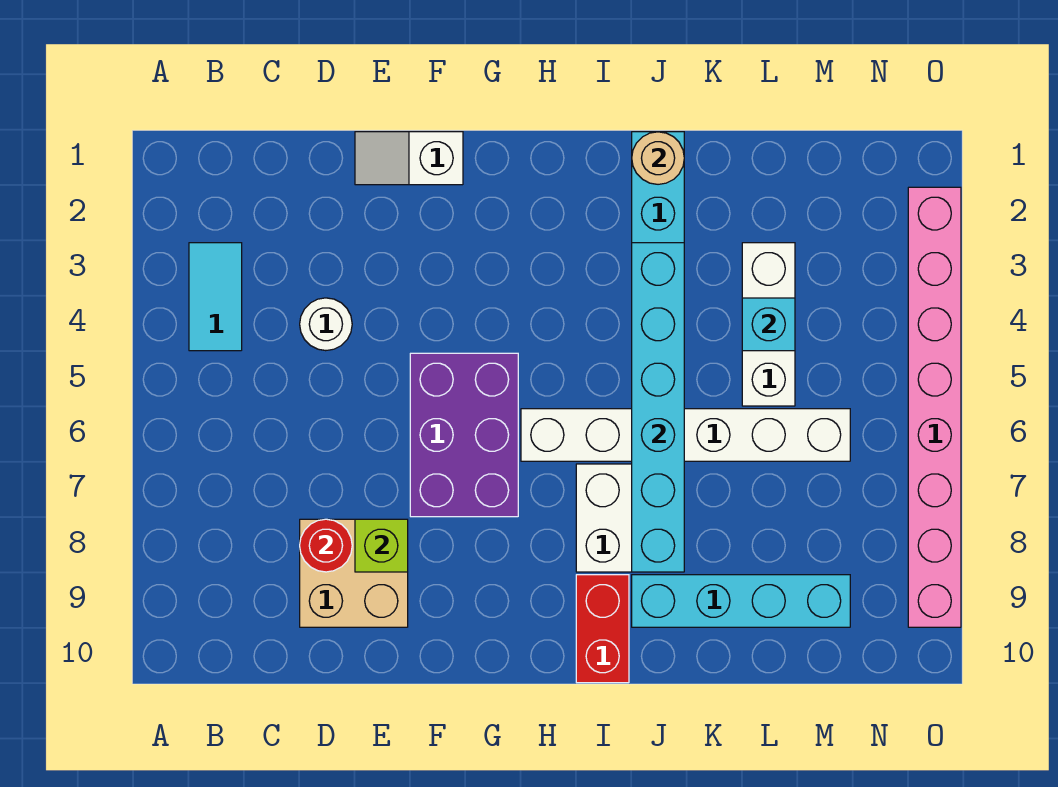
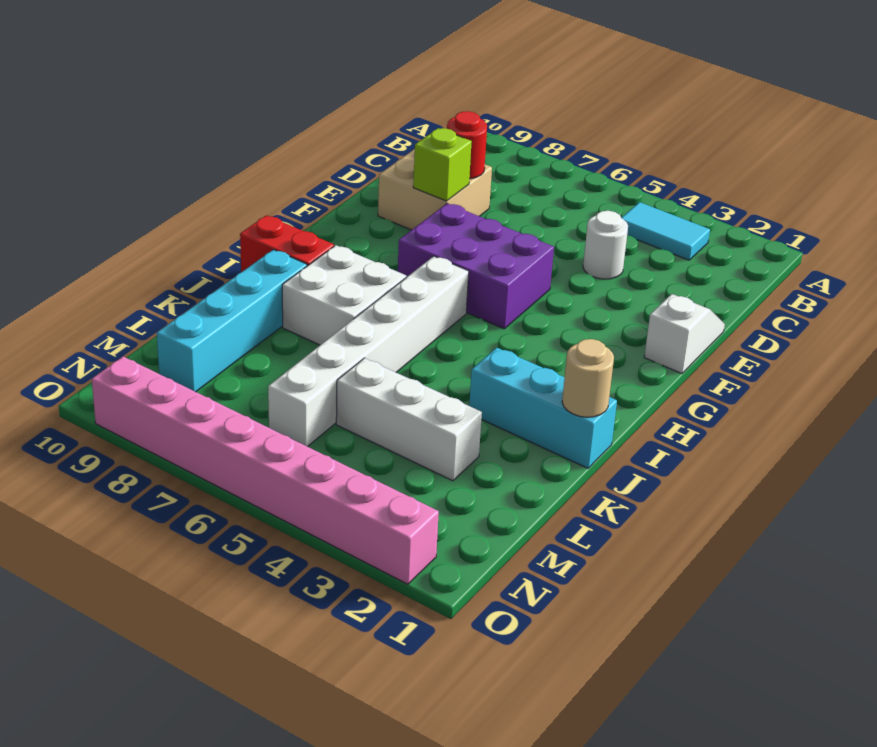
cyan brick J3:J8 level 2 -> none
cyan brick L4 level 2 -> none

